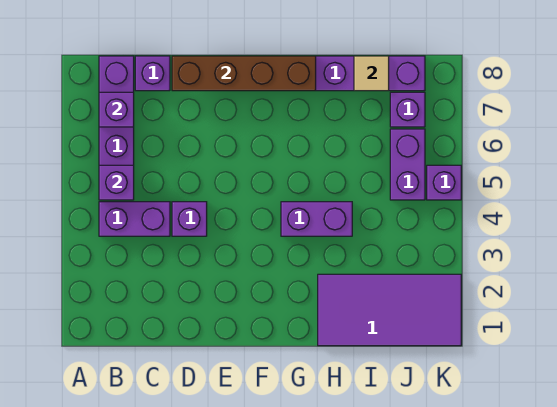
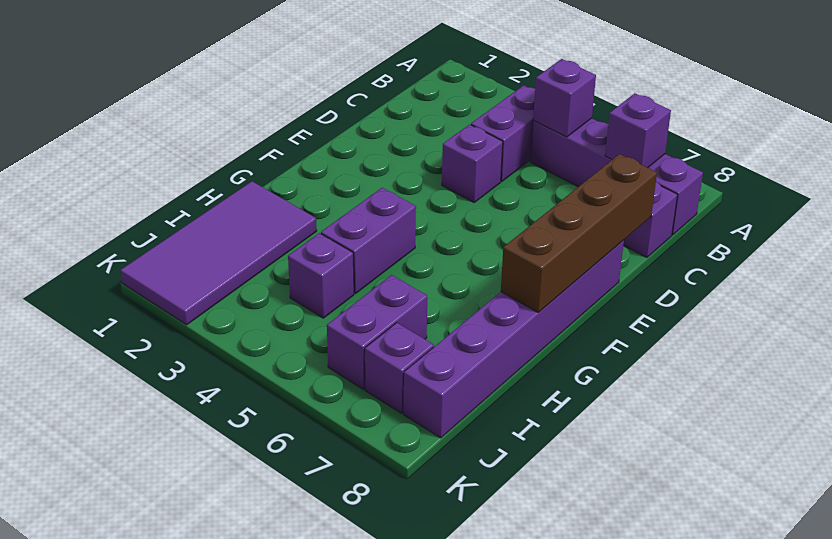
tan tile I8 level 2 -> none
purple brick J5:J6 level 1 -> purple brick I6:J6 level 1
purple brick K5 level 1 -> purple brick I4 level 1

